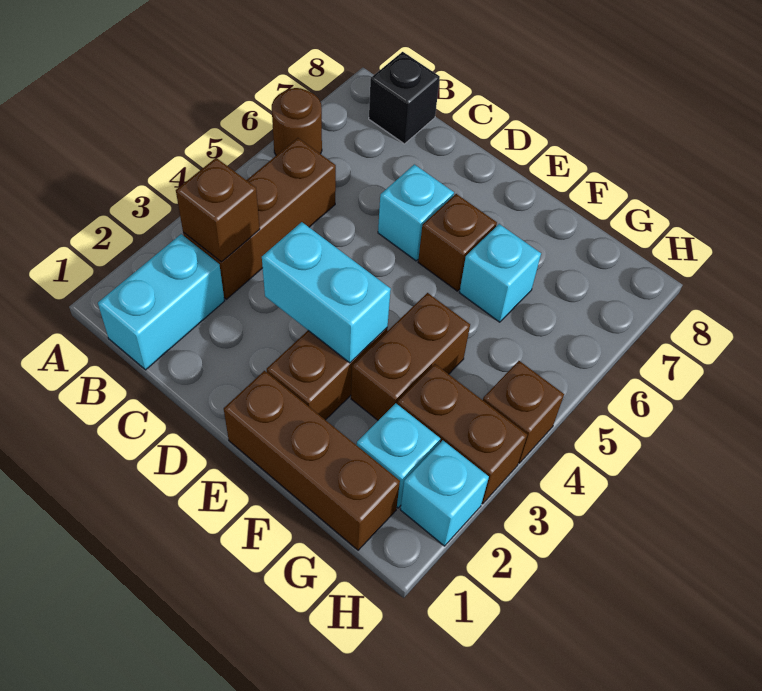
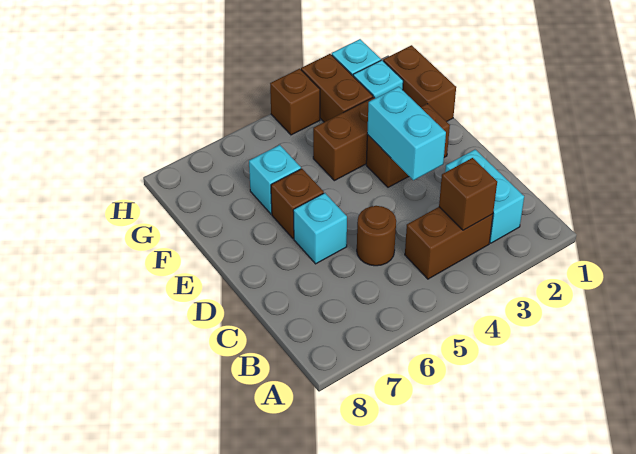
brown round brick A6 level 1 -> brown round brick C5 level 1
cyan brick B1:B2 level 1 -> cyan brick B2:C2 level 1
brown brick B3:B5 level 1 -> brown brick B3:B4 level 1
black brick B8 level 1 -> none
brown brick E1:G1 level 1 -> brown brick F1:G1 level 1

